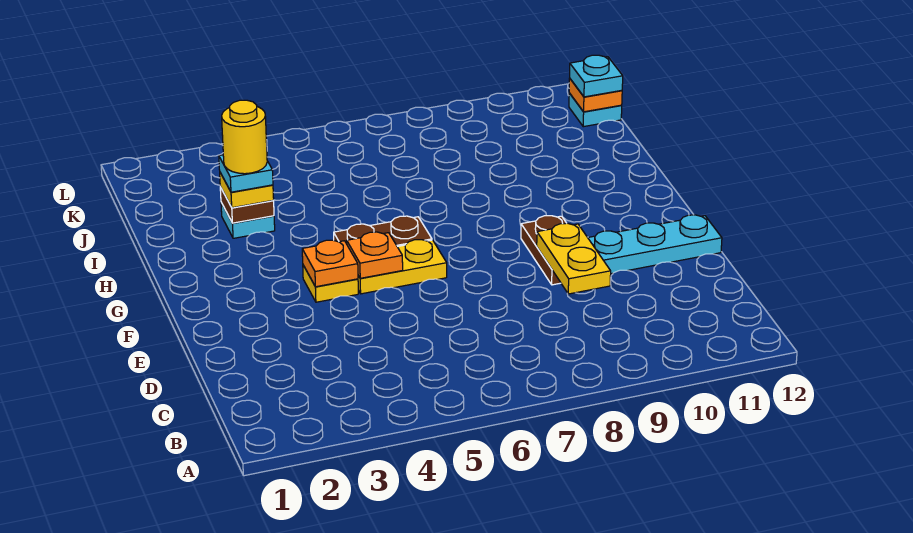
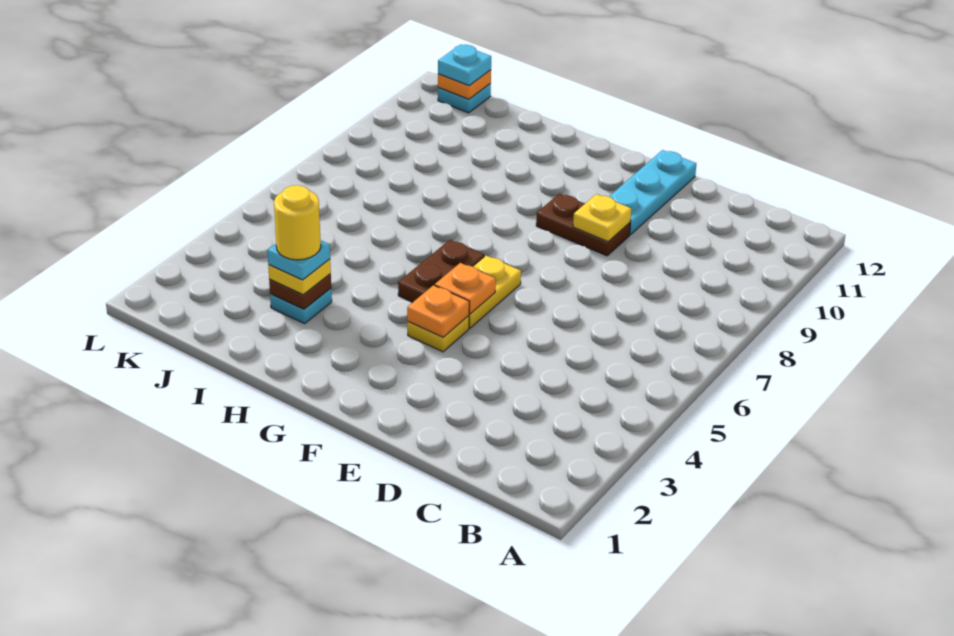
yellow plate D9:E9 level 2 -> yellow plate E9 level 2

